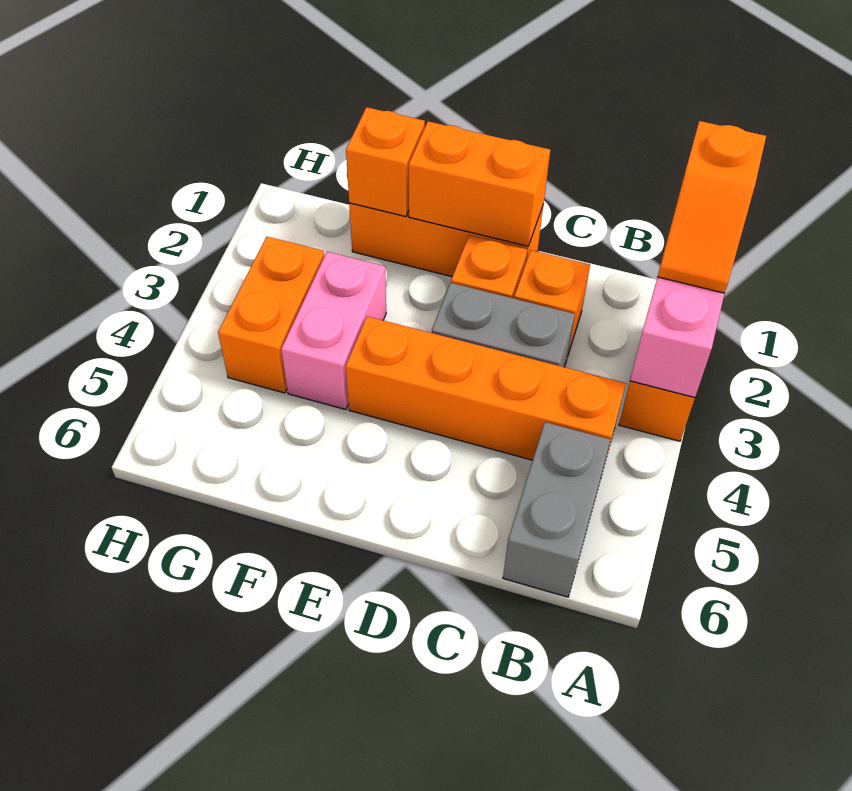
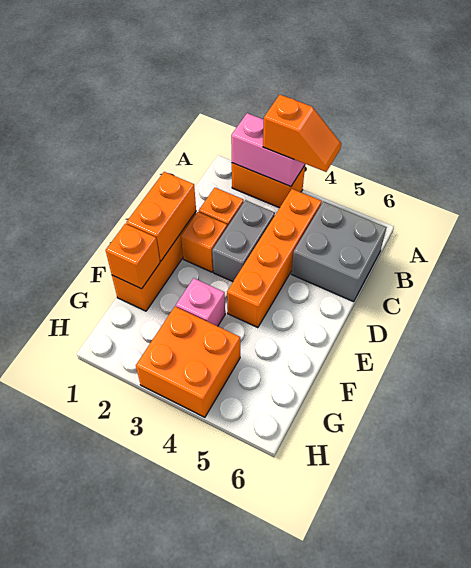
orange slope A1:A2 level 3 top 1 -> orange slope A3:A4 level 3 top 3
grey brick B5:B6 level 1 -> grey brick B5:C6 level 1
pink brick F3:F4 level 1 -> pink brick F3 level 1
orange brick G3:G4 level 1 -> orange brick G3:H4 level 1

